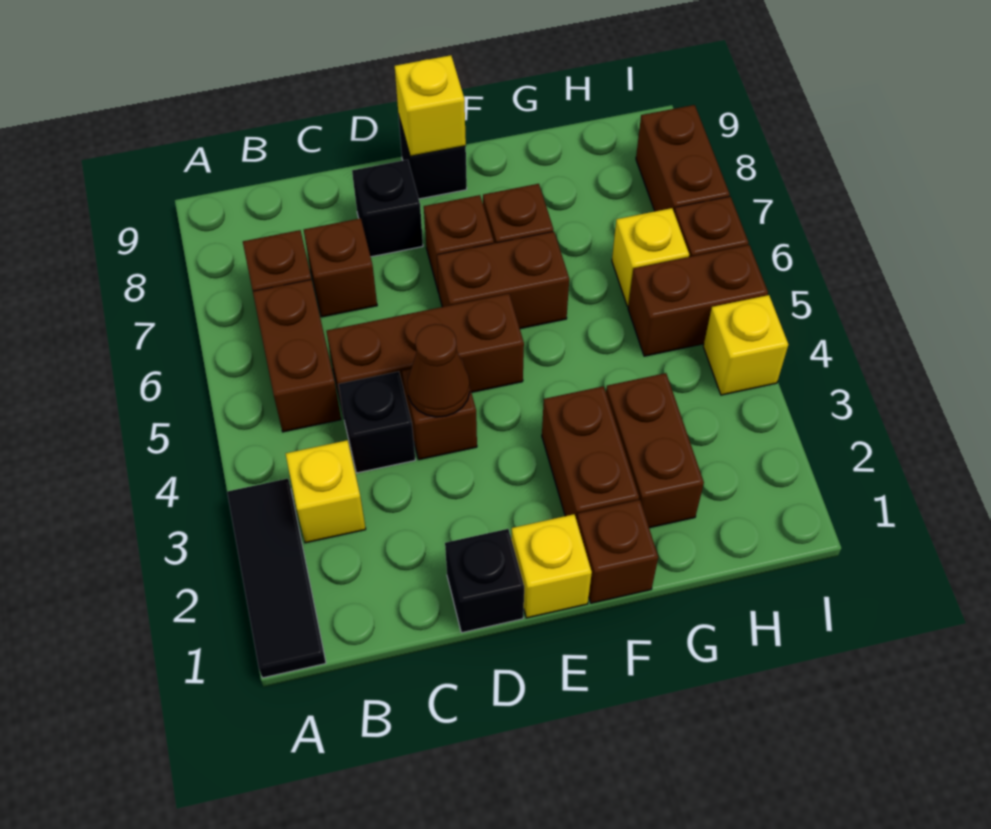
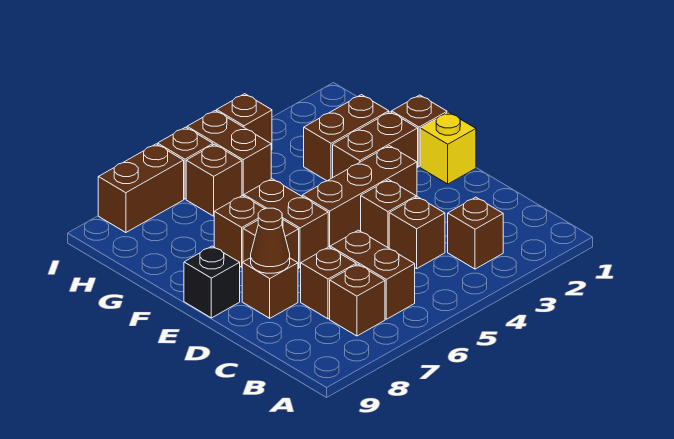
black tile A1:A3 level 1 -> none
yellow brick B3 level 1 -> brown brick B3 level 1
brown brick B5:B6 level 1 -> brown brick B6:C6 level 1
black brick C4 level 1 -> brown brick C4 level 1
brown brick C5:E5 level 1 -> brown brick E3:E5 level 1
black brick D1 level 1 -> none
brown cone D4 level 2 -> brown cone D8 level 2
black brick D8 level 1 -> brown brick D8 level 1
yellow brick E9 level 2 -> none
yellow brick H6 level 1 -> brown brick H6 level 1
yellow brick I4 level 1 -> brown brick I4 level 1

